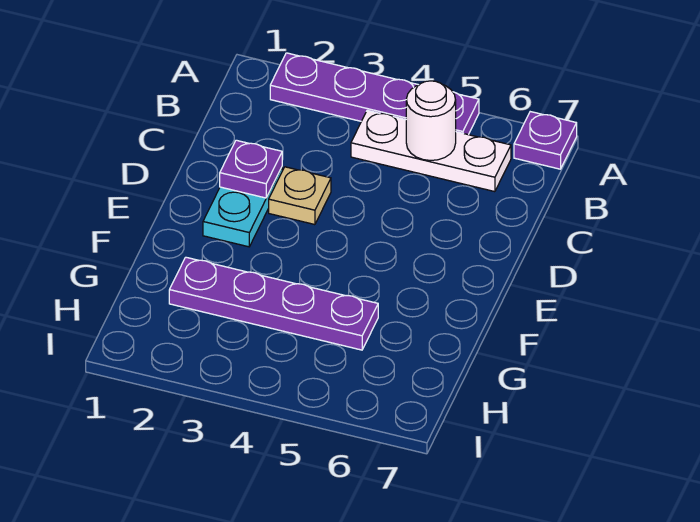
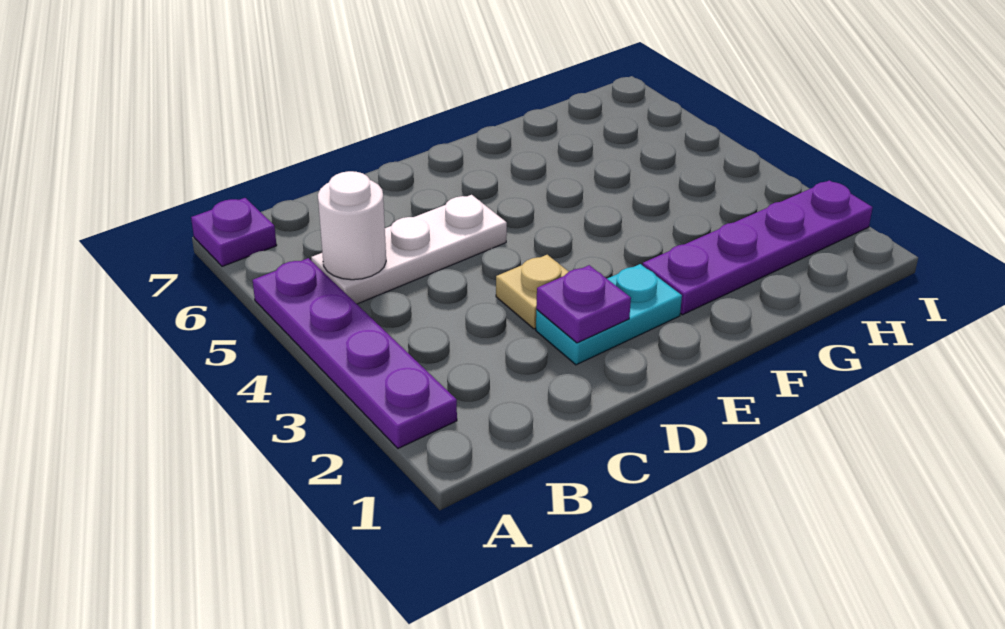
white plate B4:B6 level 1 -> white plate B5:D5 level 1
purple plate G2:G5 level 1 -> purple plate F2:I2 level 1

